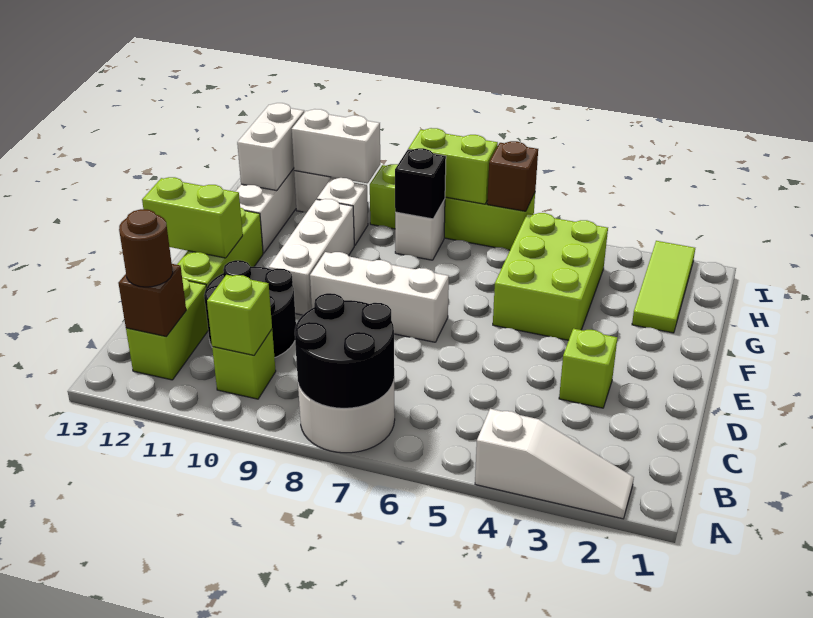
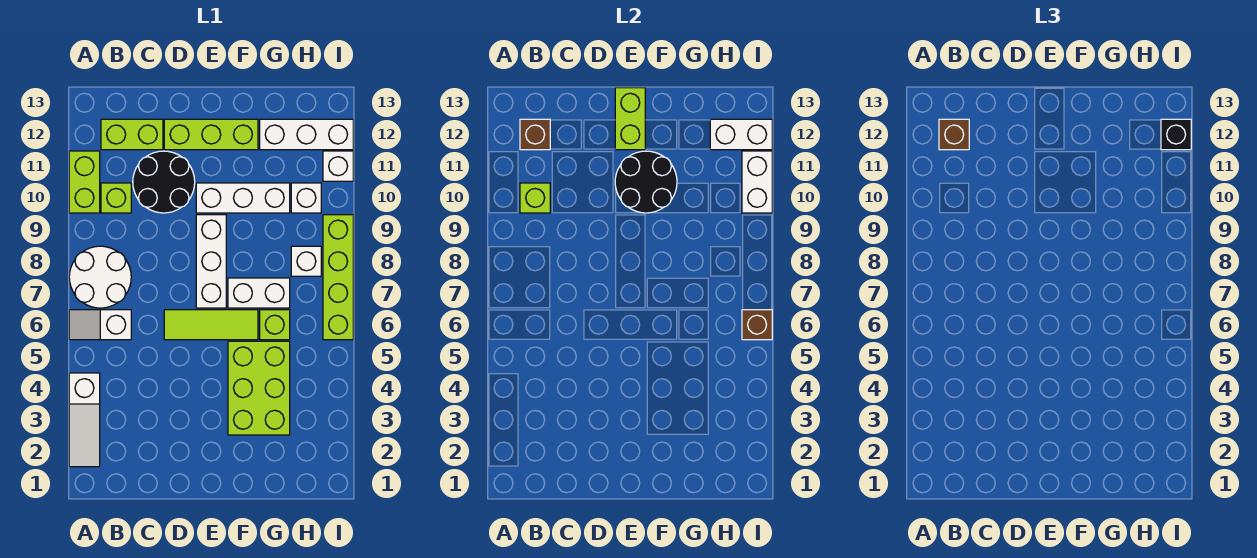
none -> white slope A6:B6 level 1 top B
black round brick A7:B8 level 2 -> black round brick E10:F11 level 2
brown round brick B12 level 3 -> brown brick B12 level 3
lime brick D3 level 1 -> lime brick G6 level 1
lime brick F4:H5 level 1 -> lime brick F3:G5 level 1
none -> white brick F7:G7 level 1
lime tile G2:I2 level 1 -> lime tile D6:F6 level 1
black brick H8 level 2 -> black brick I12 level 3
lime brick I7:I8 level 2 -> lime brick A10:A11 level 1

